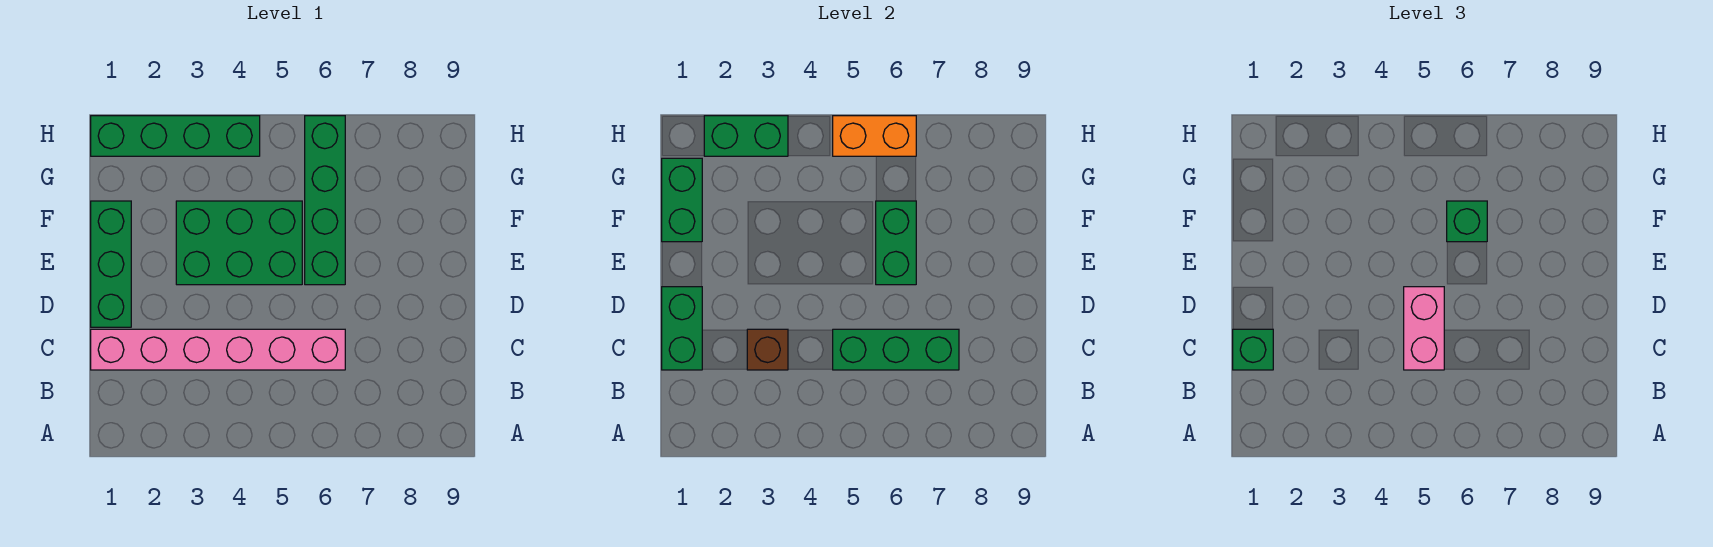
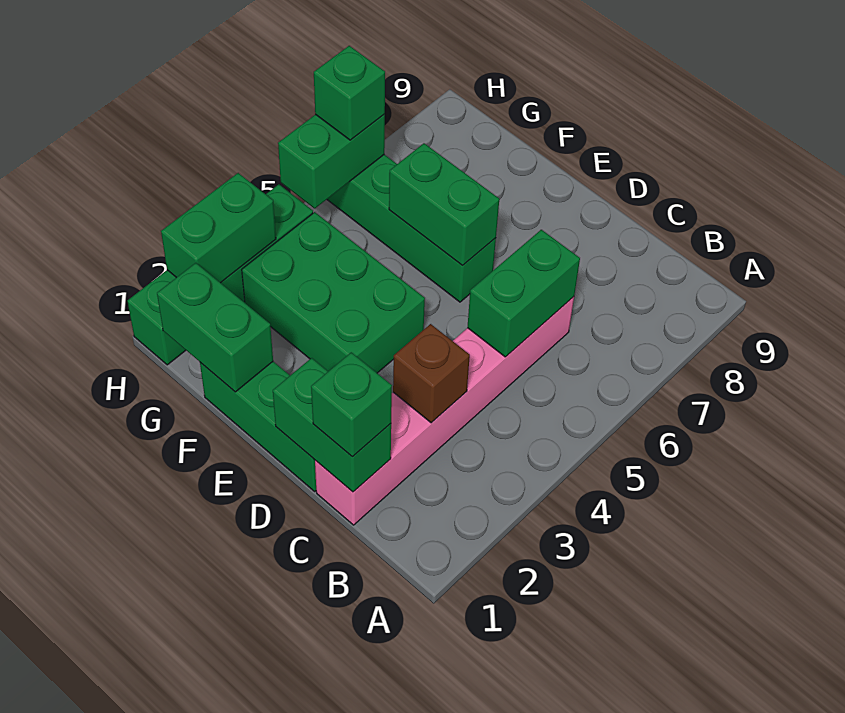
green brick C5:C7 level 2 -> green brick C5:C6 level 2
pink brick C5:D5 level 3 -> none
green brick E3:F5 level 1 -> green brick E3:G4 level 1
green brick F6 level 3 -> green brick H6 level 3
orange brick H5:H6 level 2 -> green brick H5:H6 level 2

